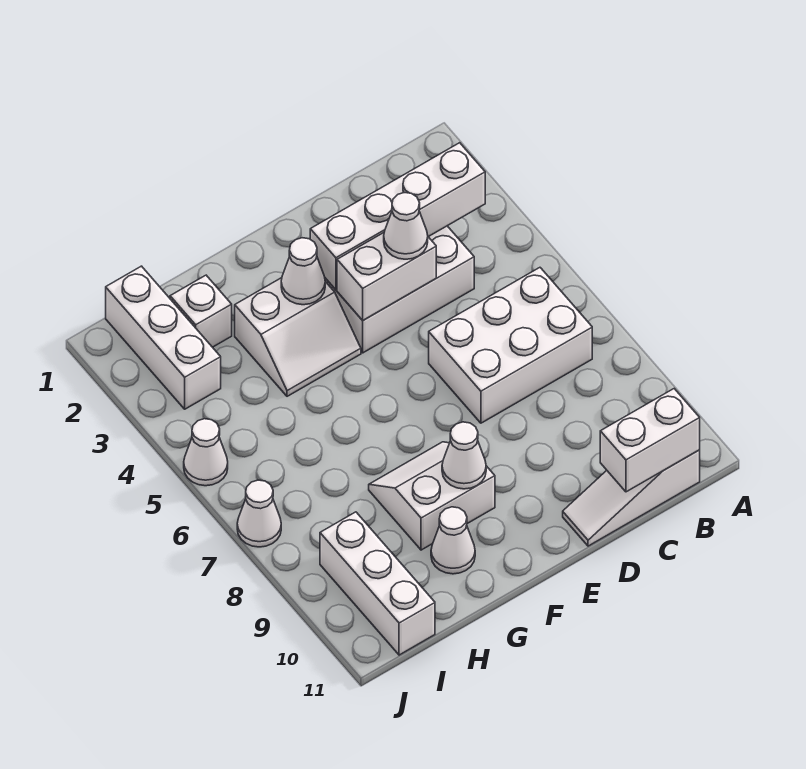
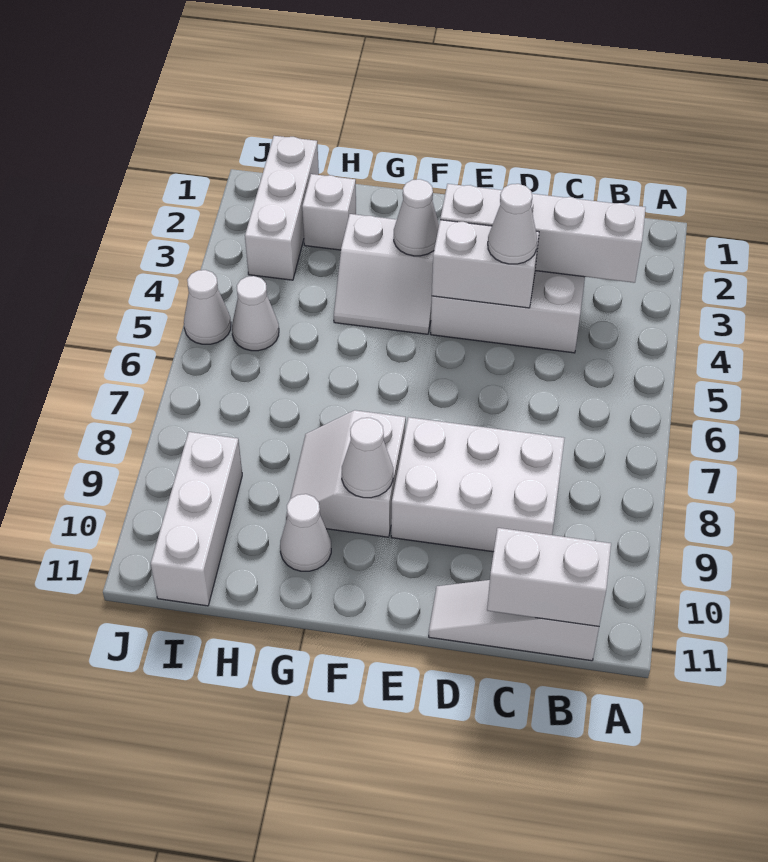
white brick B6:D7 level 1 -> white brick C8:E9 level 1
white slope F8:G9 level 1 top 9 -> white slope F8:G9 level 1 top F
white cone J7 level 1 -> white cone I5 level 1

